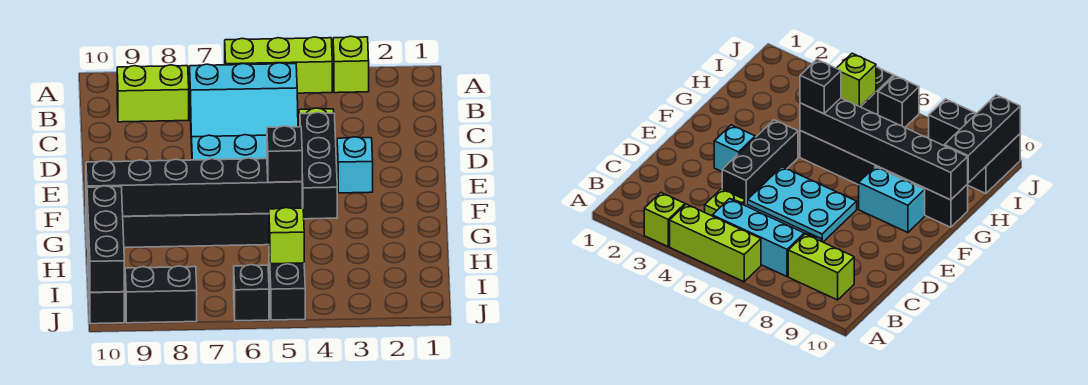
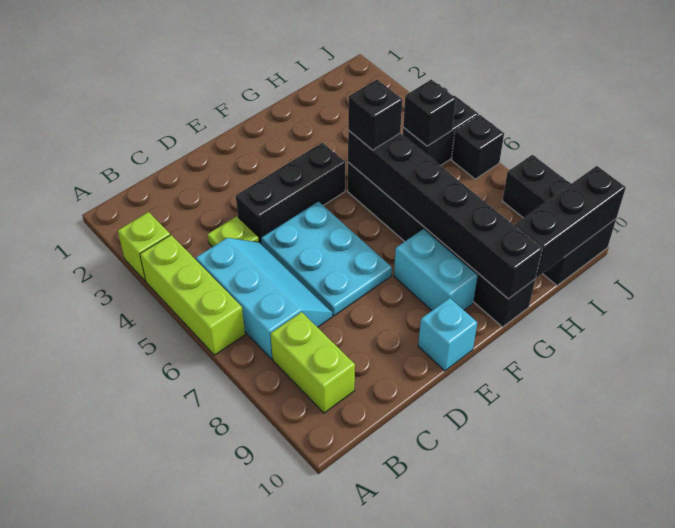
cyan brick E3 level 1 -> cyan brick E10 level 1
lime brick I5 level 2 -> black brick I5 level 2

